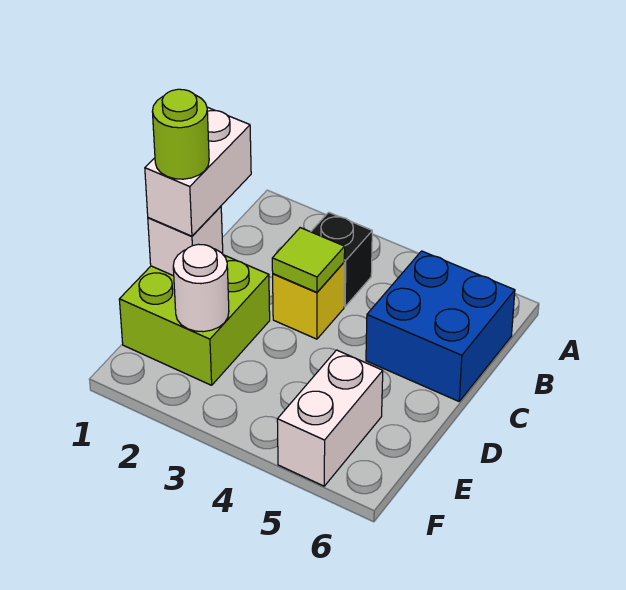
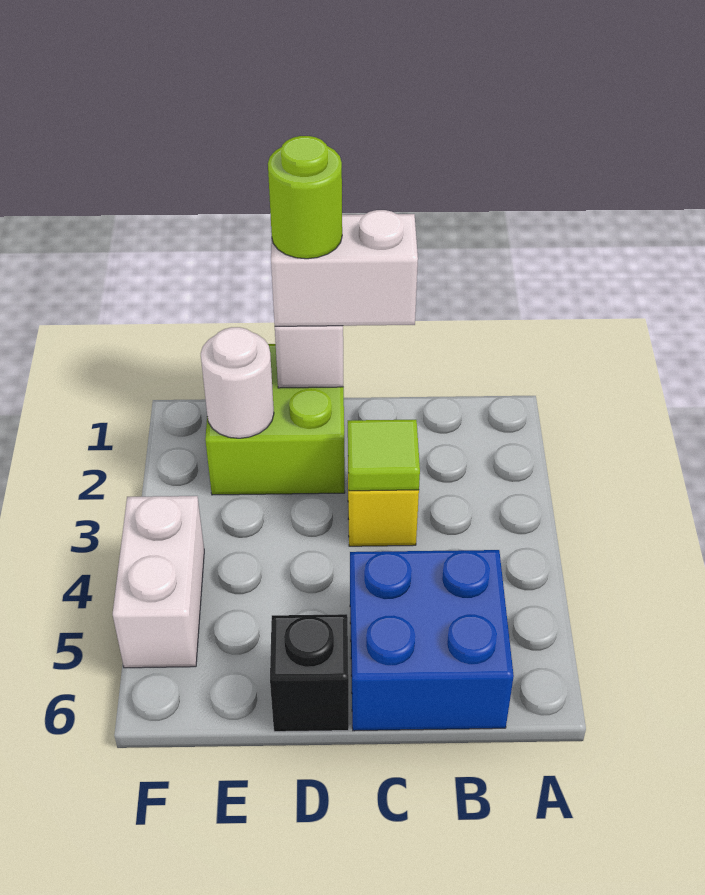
black brick B3 level 1 -> black brick D6 level 1
white brick E5:F5 level 1 -> white brick F4:F5 level 1

